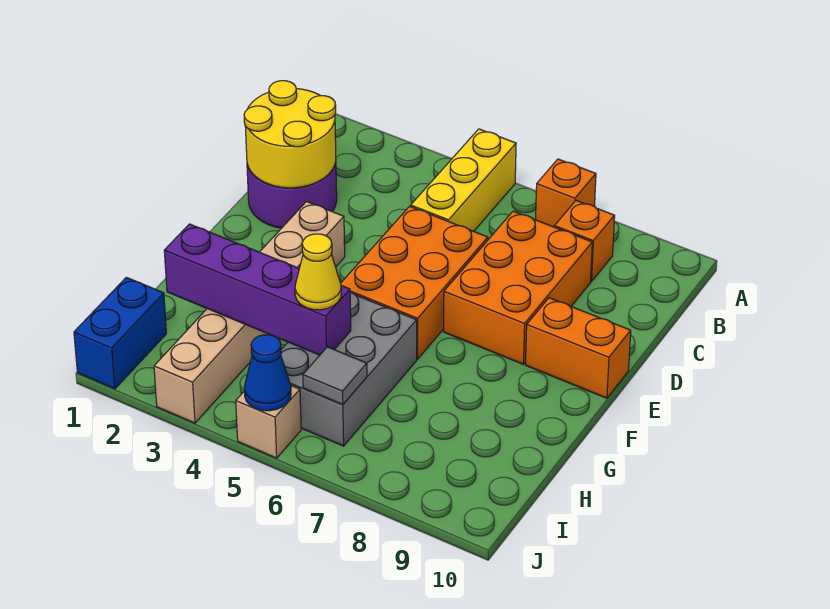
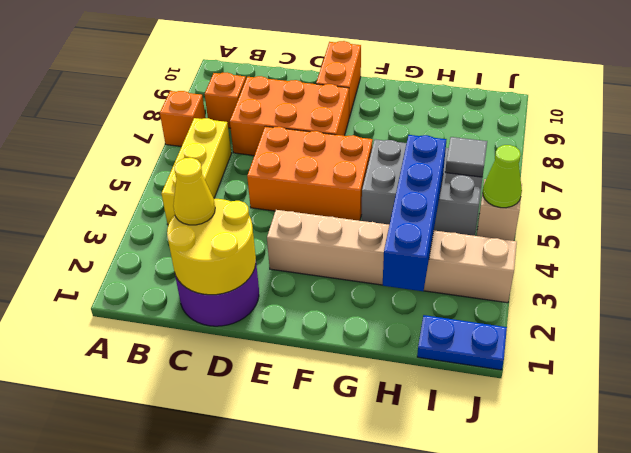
yellow brick A5:C5 level 1 -> yellow brick B4:B6 level 1
purple brick H2:H5 level 2 -> blue brick H2:H5 level 2
yellow cone H5 level 3 -> yellow cone C2 level 3
blue brick I1:J1 level 1 -> blue plate I1:J1 level 1
blue cone J5 level 2 -> lime cone J5 level 2

